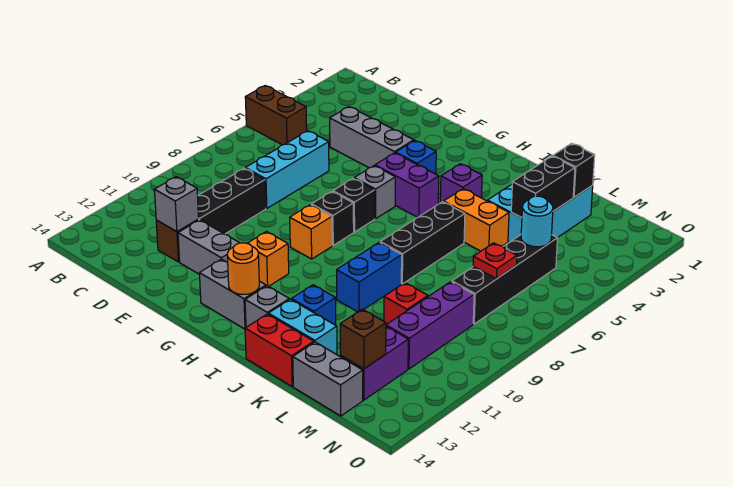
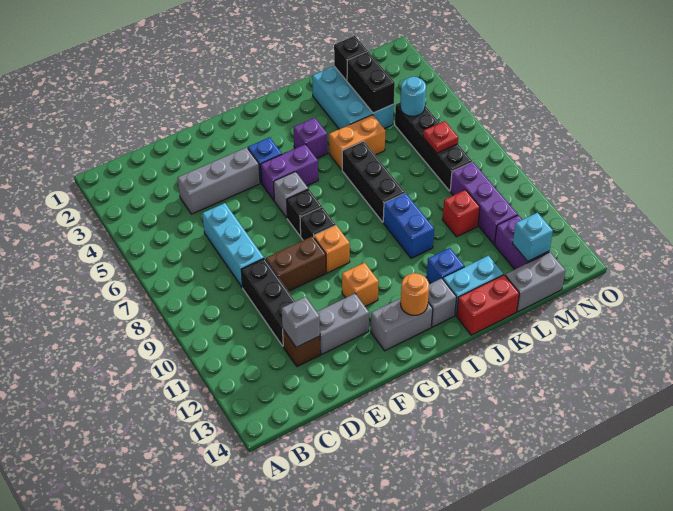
brown brick A5:B5 level 1 -> brown brick E9:F9 level 1
brown brick M13 level 2 -> cyan brick M13 level 2

